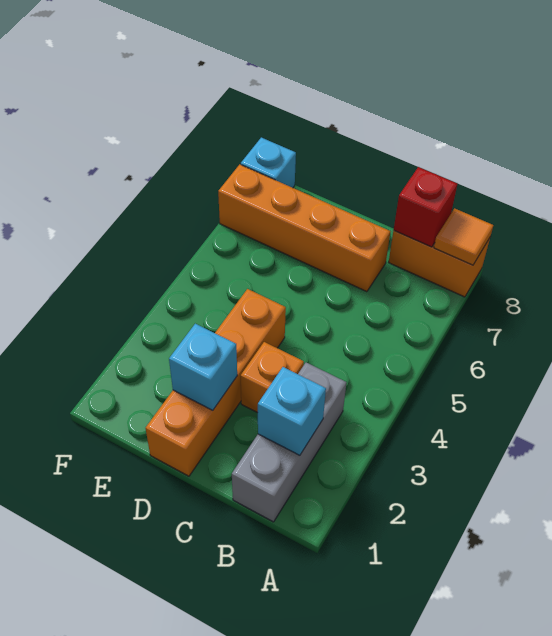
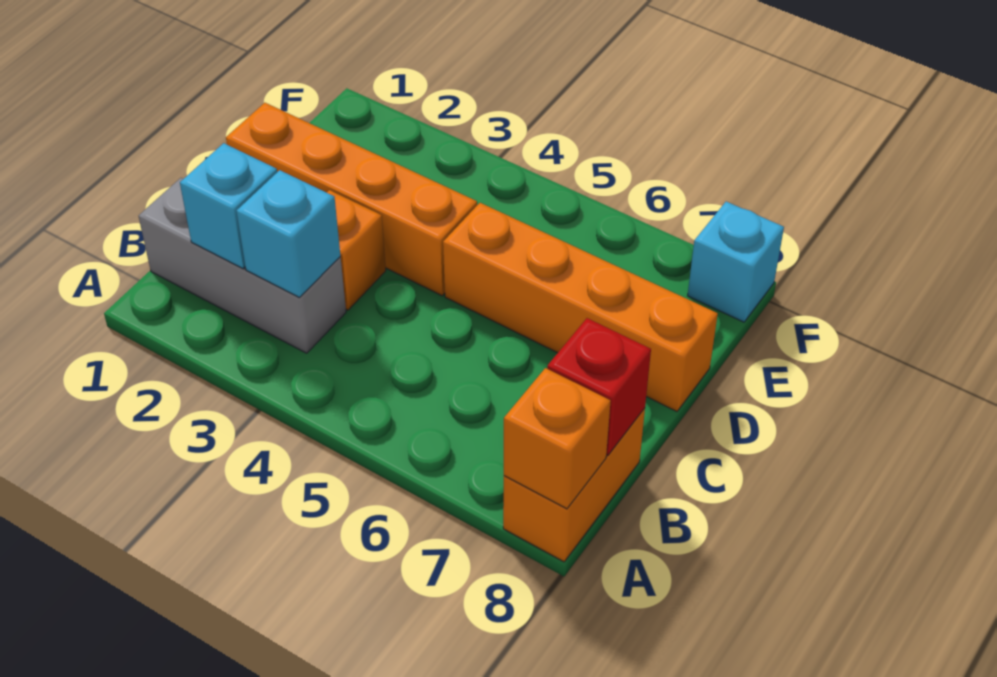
orange tile A8 level 2 -> orange brick A8 level 2
orange brick C7:F7 level 1 -> orange brick D5:D8 level 1
cyan brick D2 level 2 -> cyan brick B3 level 2

